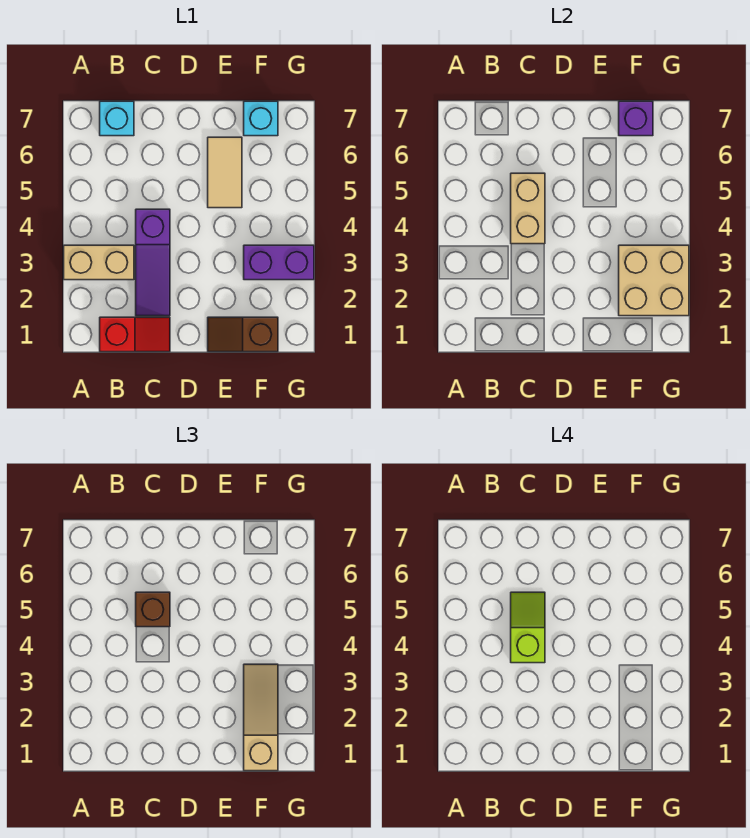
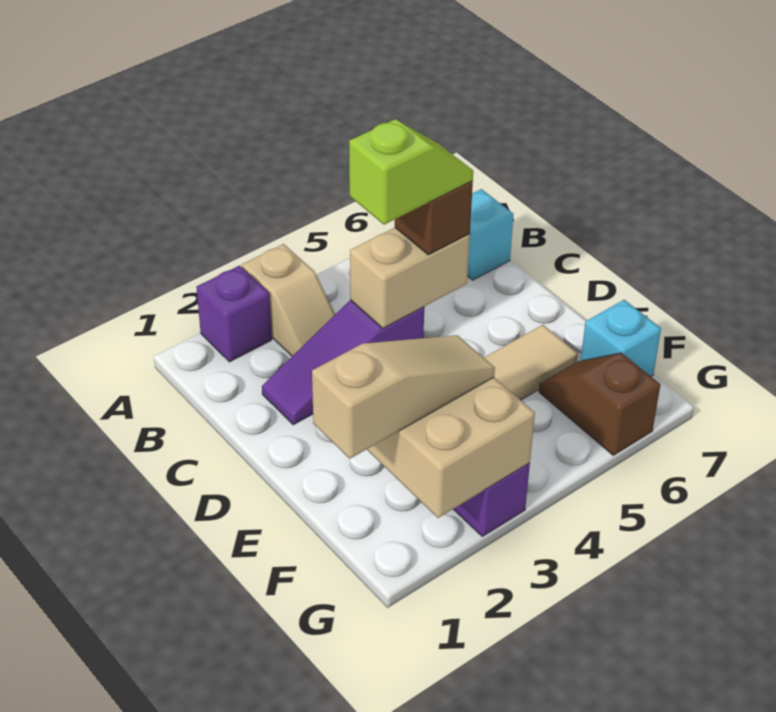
tan brick A3:B3 level 1 -> tan slope A3:B3 level 1 top A
red slope B1:C1 level 1 top B -> none
brown slope E1:F1 level 1 top F -> brown slope F6:G6 level 1 top G
purple brick F7 level 2 -> purple brick A2 level 1

